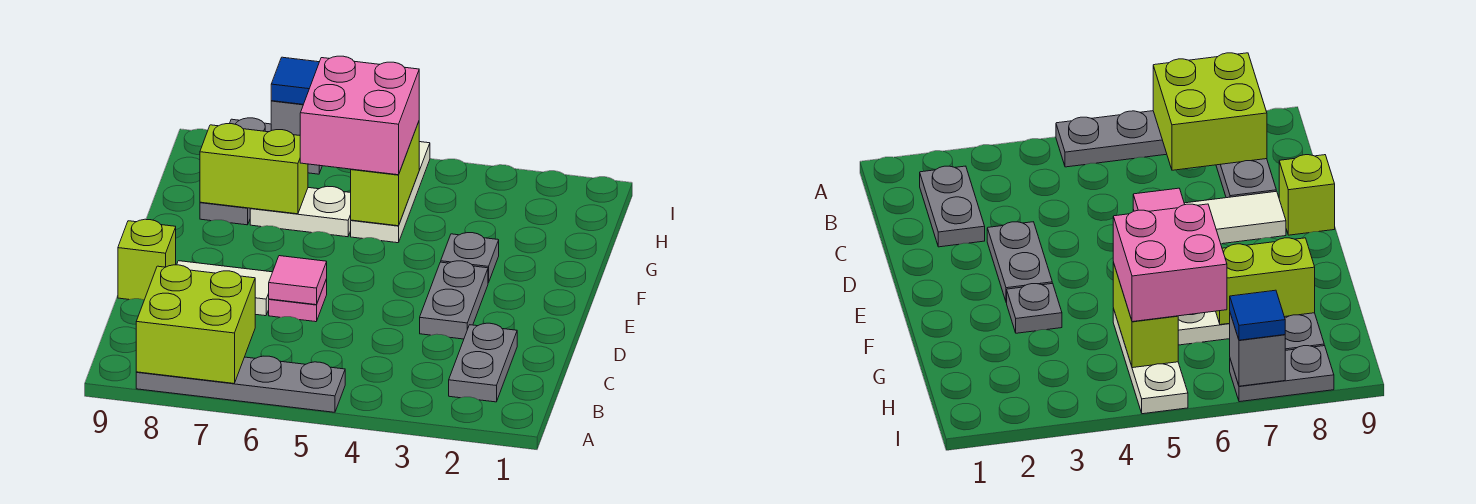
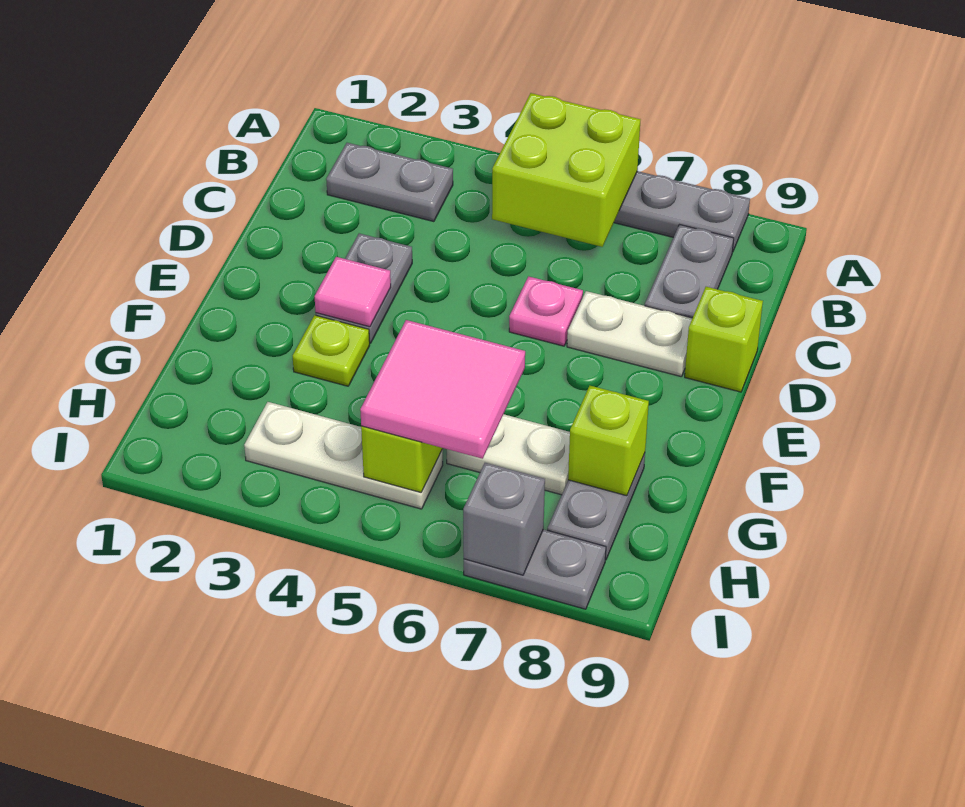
lime brick A7:B8 level 2 -> lime brick A5:B6 level 2
grey plate B2:C2 level 1 -> grey plate B2:B3 level 1
pink tile D6 level 2 -> pink tile E3 level 2
white tile D7:D8 level 1 -> white plate D7:D8 level 1
grey plate F3 level 1 -> lime plate F3 level 1
white plate G5:I5 level 1 -> white plate H3:H5 level 1
pink brick G5:H6 level 3 -> pink tile G5:H6 level 3
lime brick G7:G8 level 2 -> lime brick G8 level 2
blue tile I7 level 3 -> none

